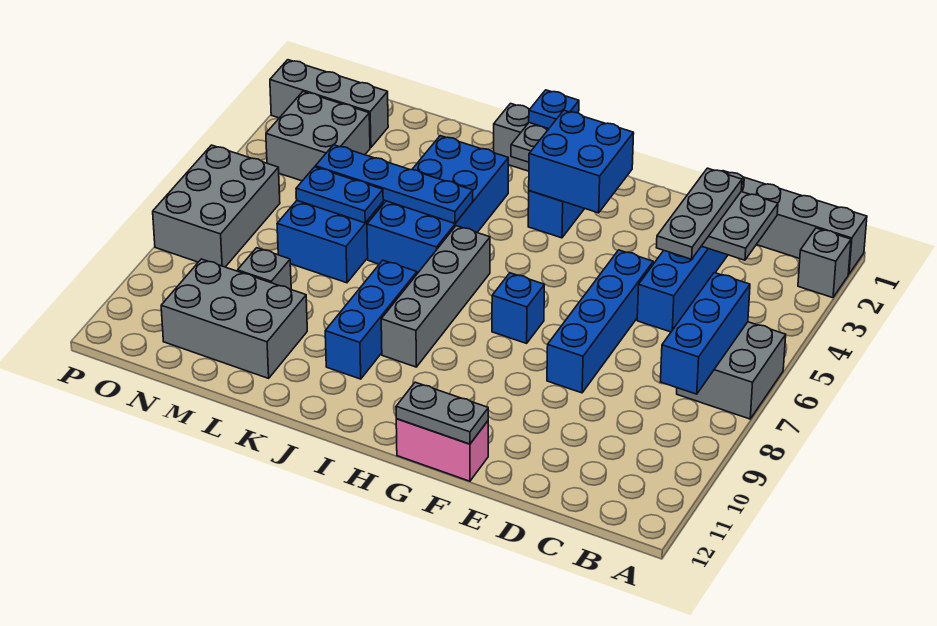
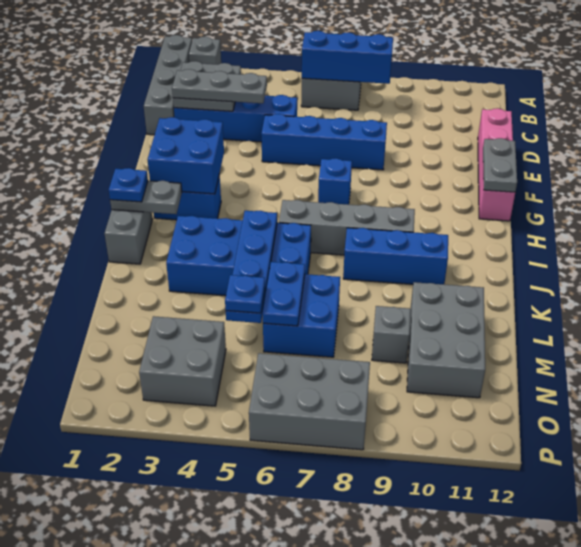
pink brick F12:G12 level 1 -> pink brick D12:G12 level 1
none -> blue plate M5 level 3
grey brick N2:P2 level 1 -> none

